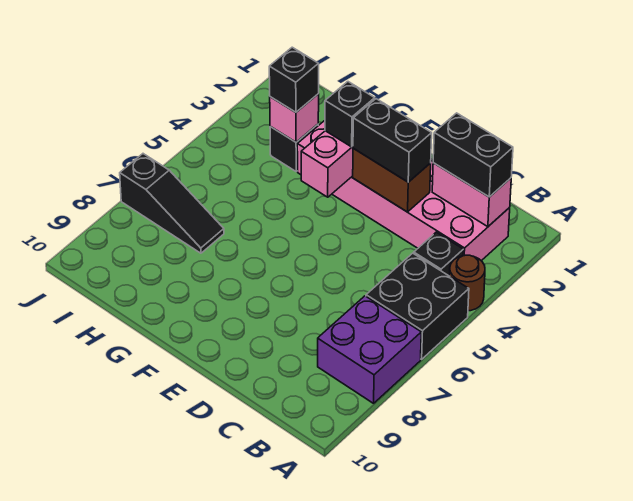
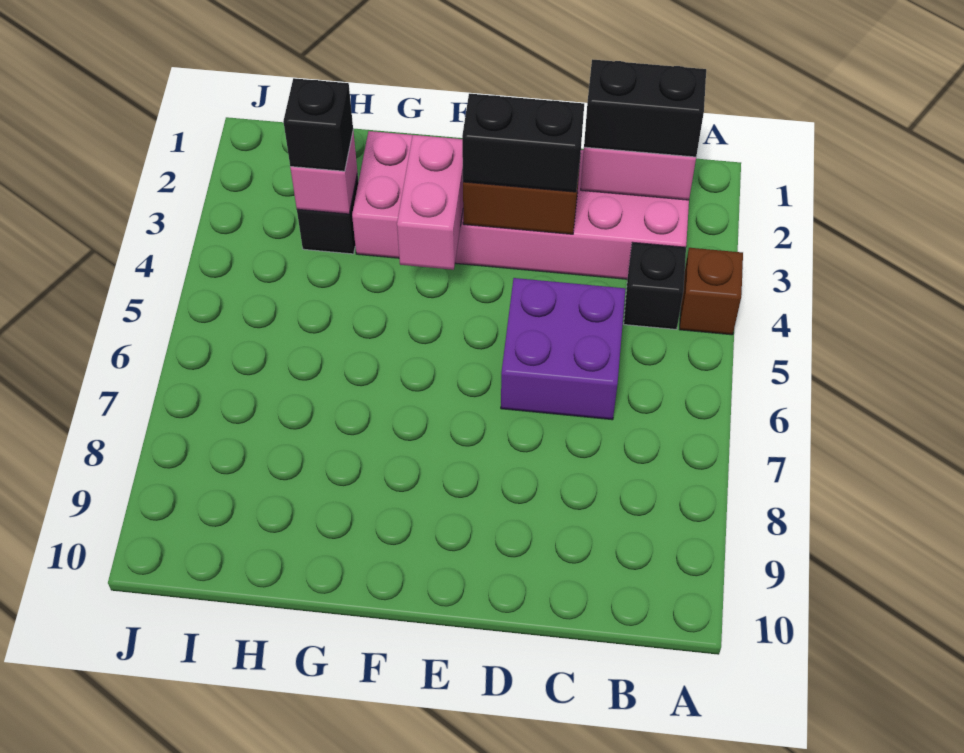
brown round brick A4 level 1 -> brown brick A4 level 1
black brick A5:B6 level 1 -> none
purple brick A7:B8 level 1 -> purple brick C5:D6 level 1
black brick F3 level 3 -> none
black slope H7:J7 level 1 top J -> none

